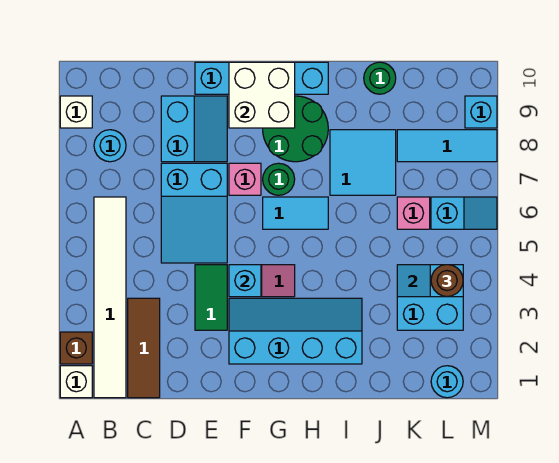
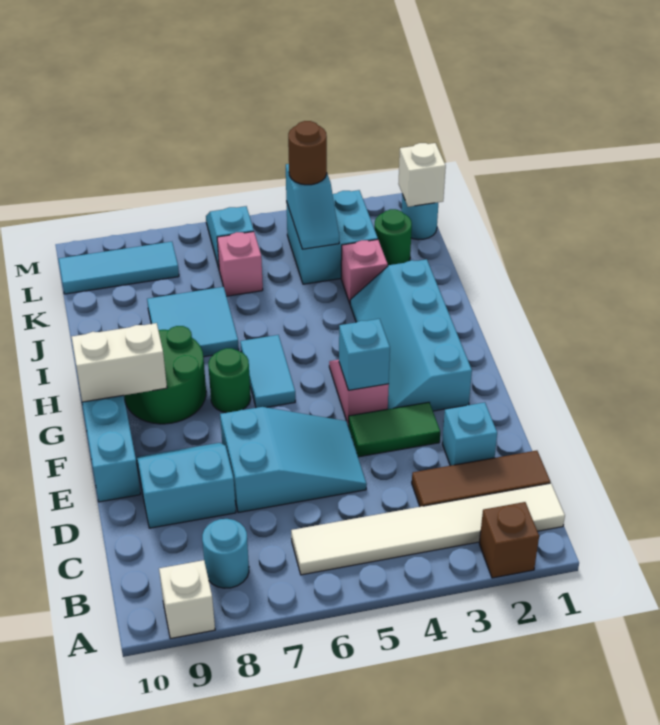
white brick A1 level 1 -> white brick L1 level 2
pink brick F7 level 1 -> pink brick J3 level 1
white brick F9:G10 level 2 -> white brick G9:G10 level 2
green round brick J10 level 1 -> green round brick K2 level 1
cyan tile K8:M8 level 1 -> cyan tile L8:L10 level 1
cyan brick M9 level 1 -> cyan brick D2 level 1

